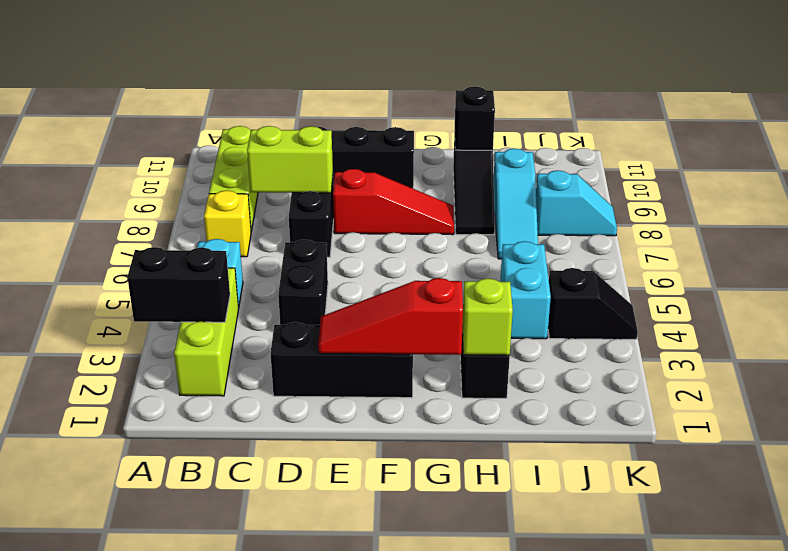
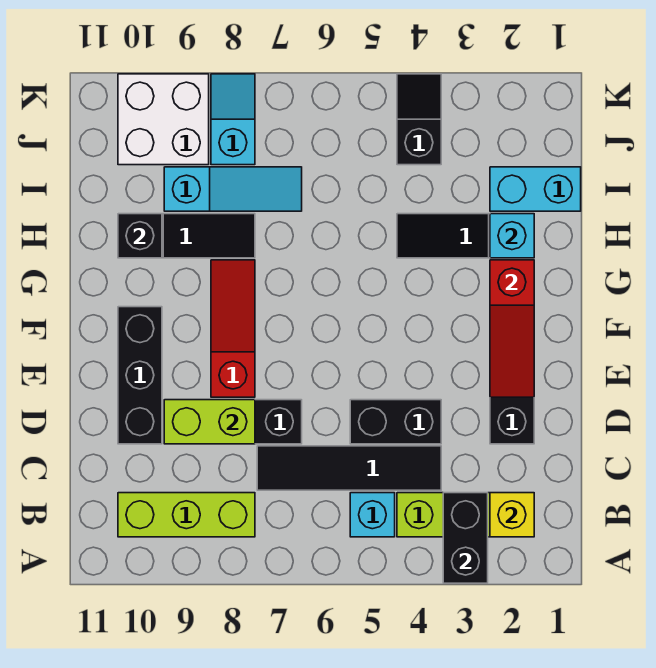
yellow brick B7 level 1 -> yellow brick B2 level 2
none -> black tile C4:C7 level 1
lime brick C8:D8 level 2 -> lime brick D8:D9 level 2
lime brick H2 level 2 -> cyan brick H2 level 2
cyan brick I4:I5 level 1 -> cyan brick I1:I2 level 1
none -> white brick J9:K10 level 1

